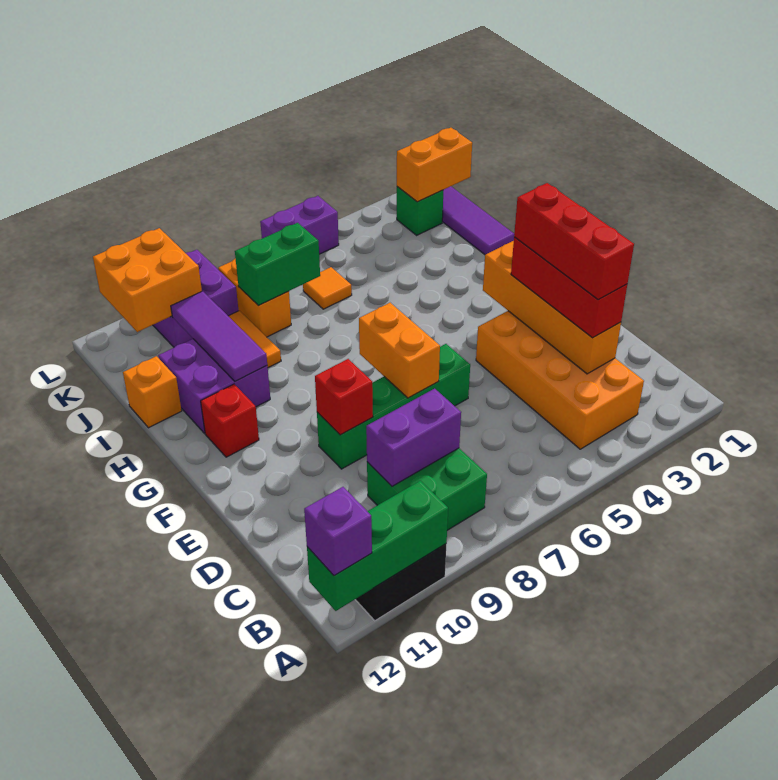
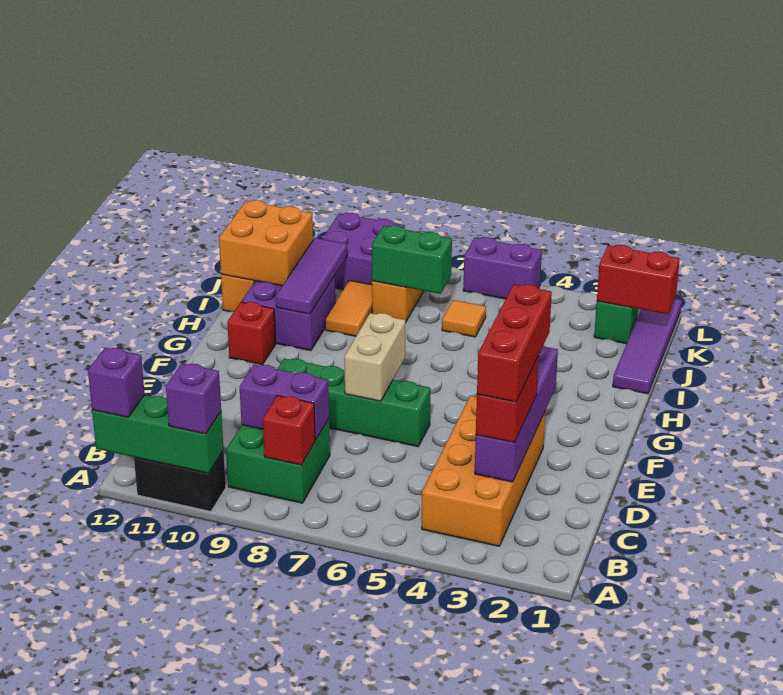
none -> purple brick A10 level 3
orange brick C3:F3 level 2 -> purple brick C3:F3 level 2
red brick C3:E3 level 3 -> red brick C3:D3 level 3
orange brick E7:F7 level 2 -> tan brick E7:F7 level 2
red brick E9 level 2 -> red brick B8 level 2
orange brick K1:K2 level 2 -> red brick K1:K2 level 2
orange brick K10:L11 level 2 -> orange brick I11:J12 level 2

